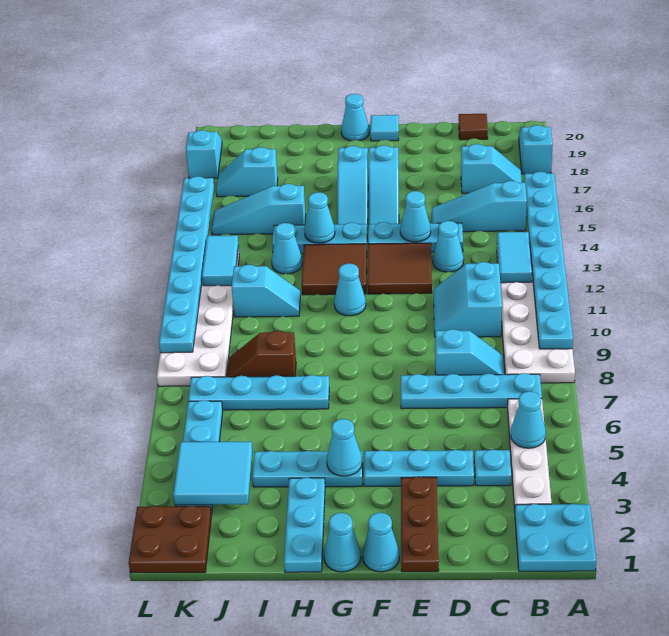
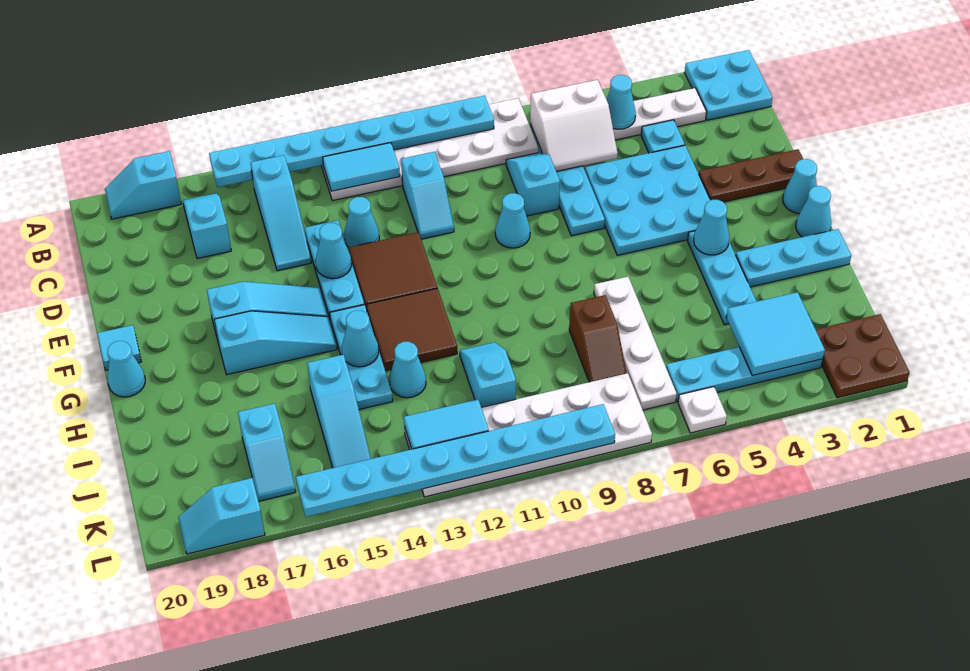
none -> white slope B6:C7 level 2 top B
cyan slope C10:D11 level 1 top C -> cyan slope C11:D11 level 1 top C
brown tile C20 level 1 -> none
cyan plate D4:F4 level 1 -> cyan plate D4:F6 level 1
cyan cone G11 level 1 -> cyan cone E9 level 1
cyan plate H7:K7 level 1 -> white plate H7:K7 level 1
none -> white plate L6 level 1

